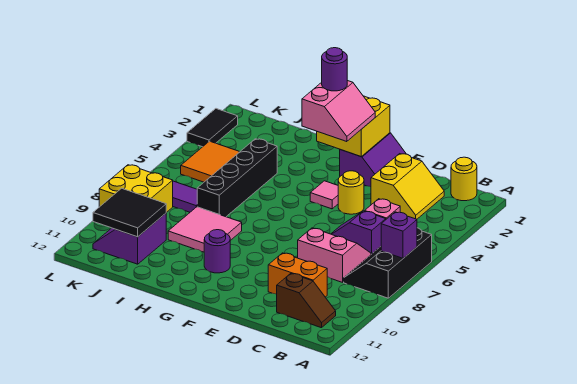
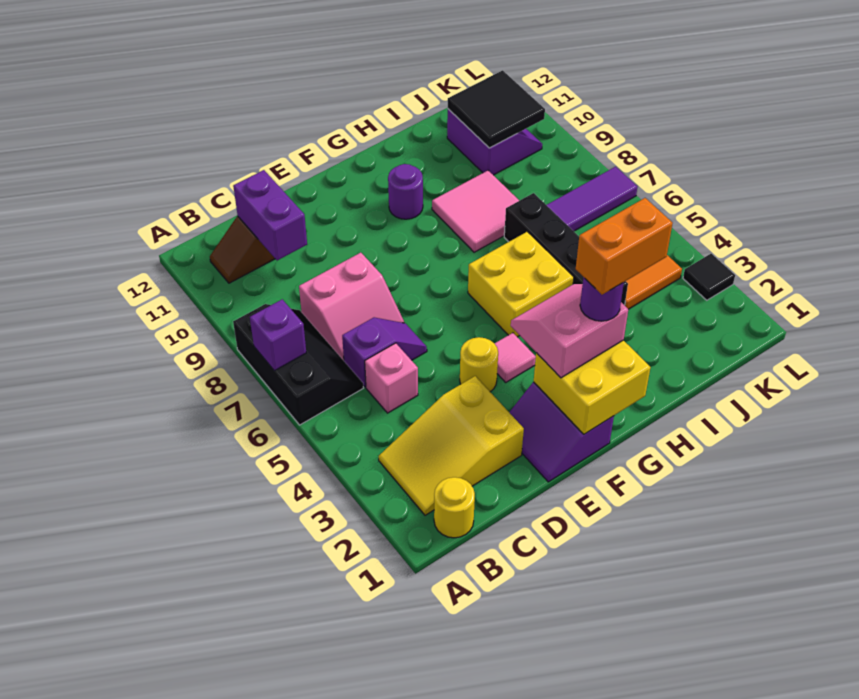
yellow slope C2:D3 level 1 top D -> yellow slope B2:D3 level 1 top D
orange brick C10:D10 level 1 -> orange brick G2:H2 level 5
none -> purple brick C10:C11 level 2
pink slope F2:G3 level 3 top G -> pink slope F2:G3 level 3 top 2
yellow brick K8:L9 level 1 -> yellow brick G5:H6 level 1
black tile L2:L3 level 1 -> black tile L3 level 1

